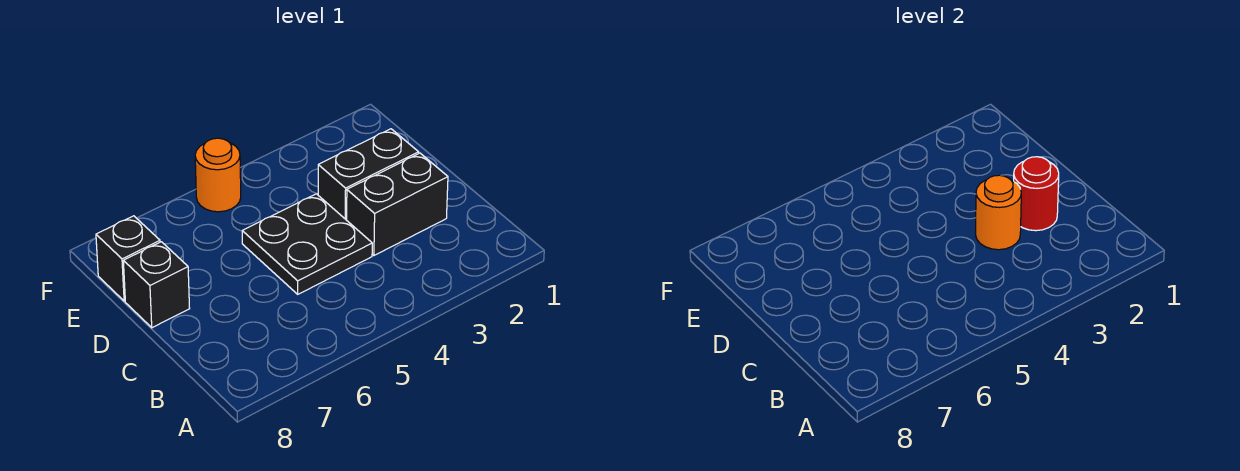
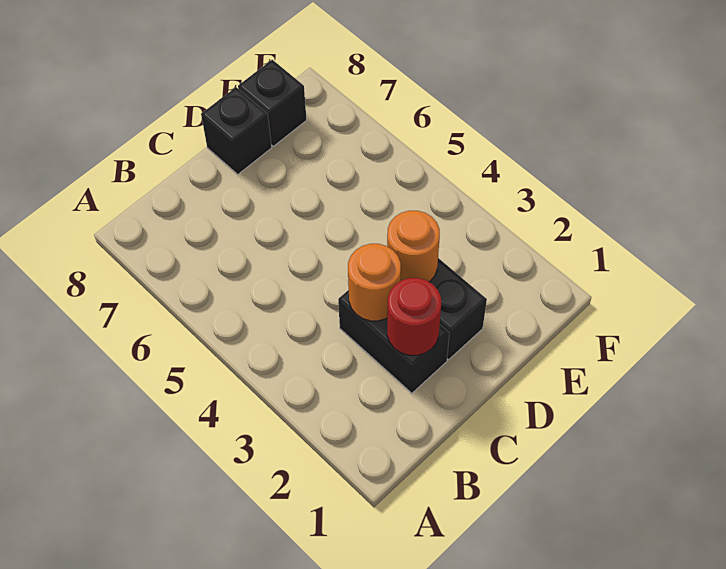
black plate C4:D5 level 1 -> none
orange round brick F5 level 1 -> orange round brick D3 level 2

